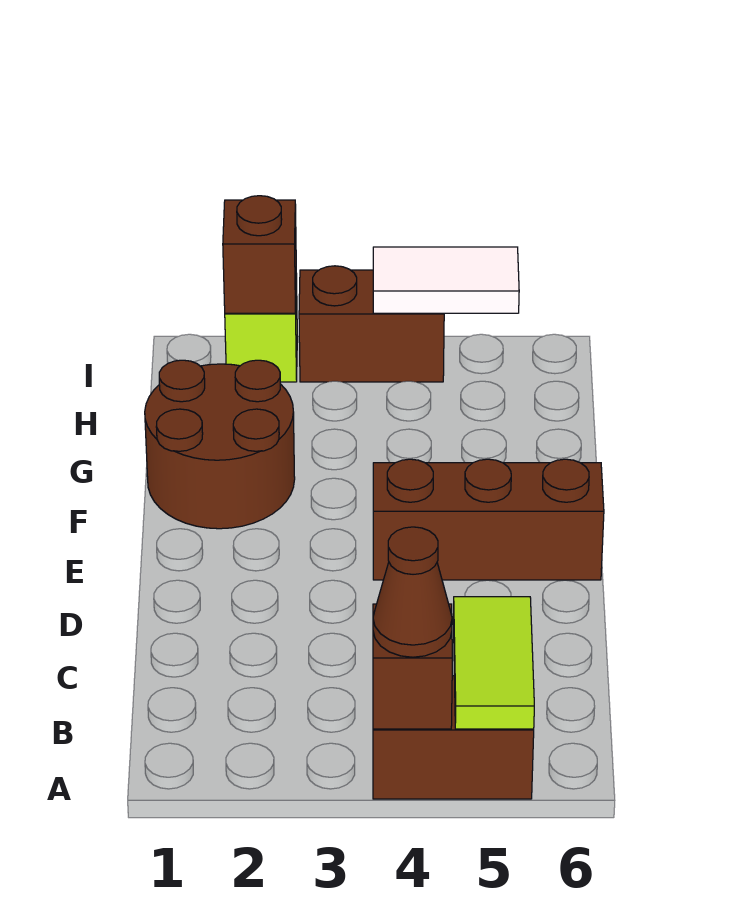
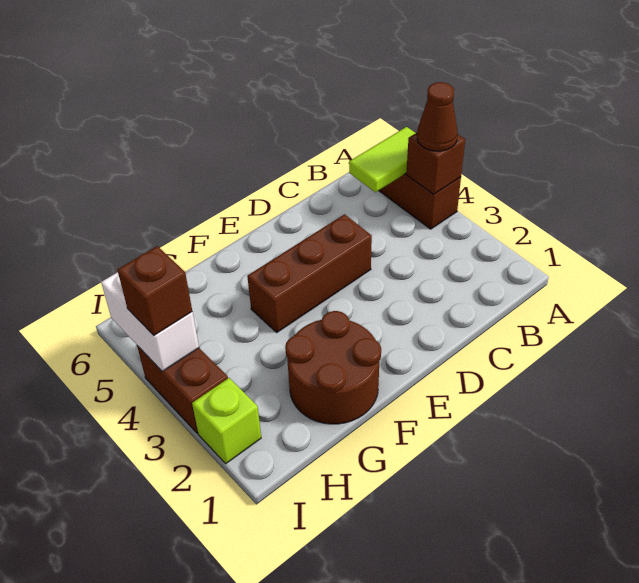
brown brick E4:E6 level 1 -> brown brick D4:F4 level 1
brown brick I2 level 2 -> brown brick I4 level 3
white tile I4:I5 level 2 -> white brick I4:I5 level 2

